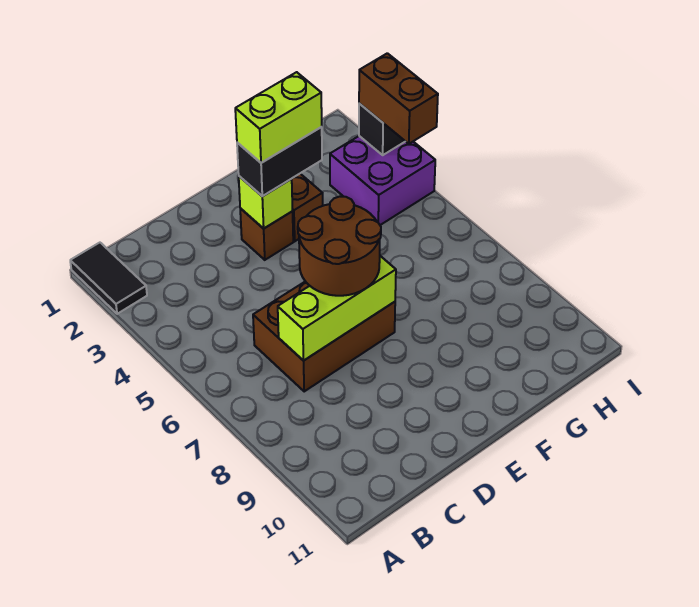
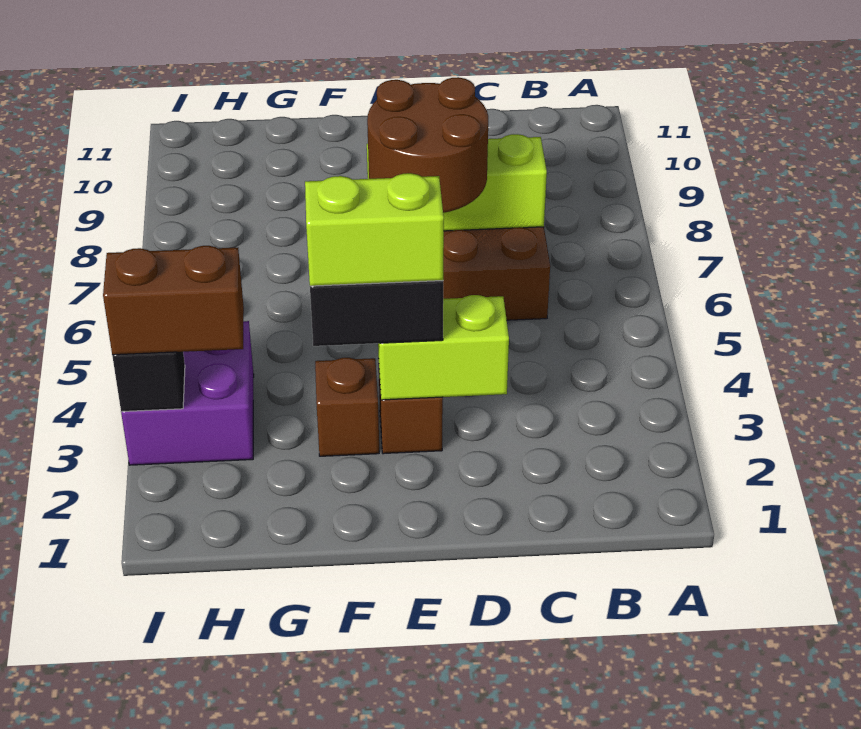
black tile A1:A2 level 1 -> none
lime brick E3 level 2 -> lime brick D3:E3 level 2
brown brick I3:I4 level 3 -> brown brick H3:I3 level 3

